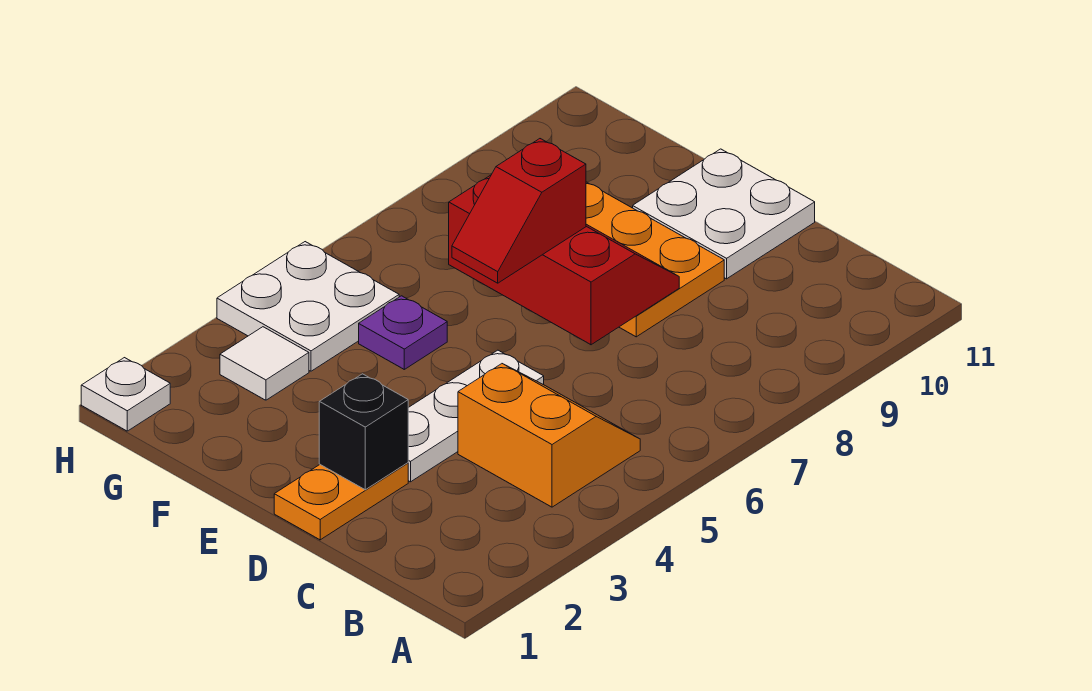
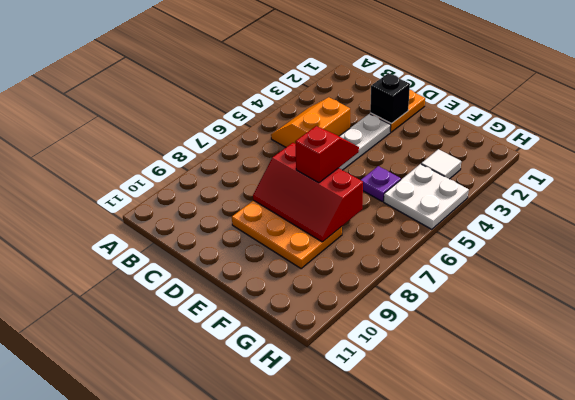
orange slope B4:C5 level 1 top 4 -> orange slope B4:C5 level 1 top C
white plate D10:E11 level 1 -> none
white plate H1 level 1 -> none

